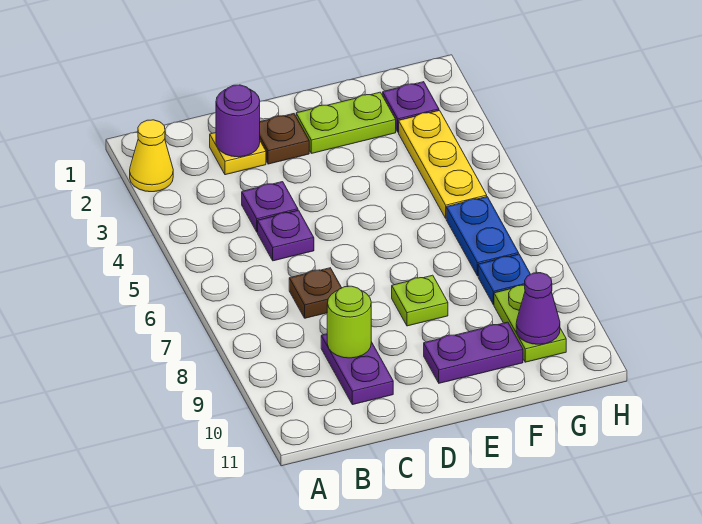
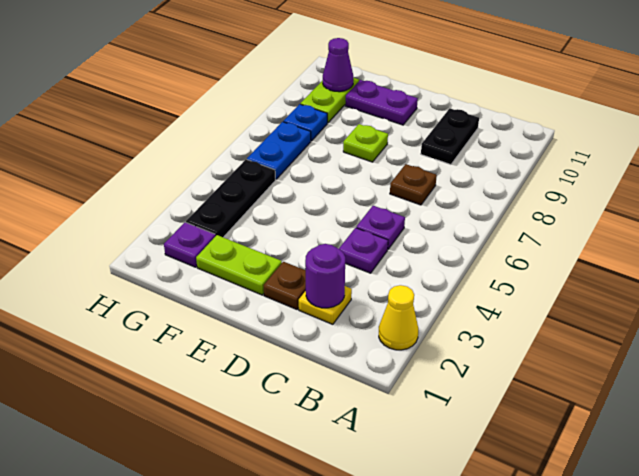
purple plate C9:C10 level 1 -> black plate C9:C10 level 1
lime round brick C9 level 2 -> none
yellow plate G3:G5 level 1 -> black plate G3:G5 level 1

